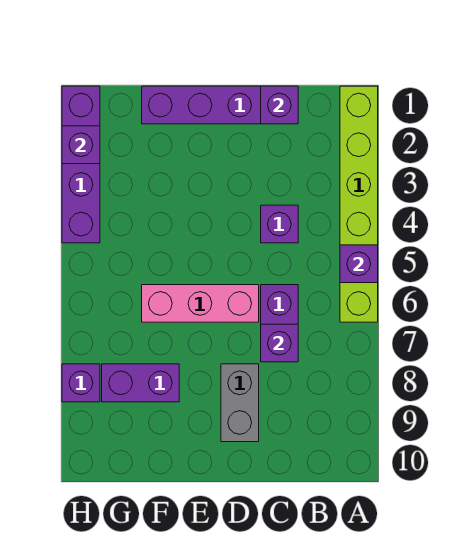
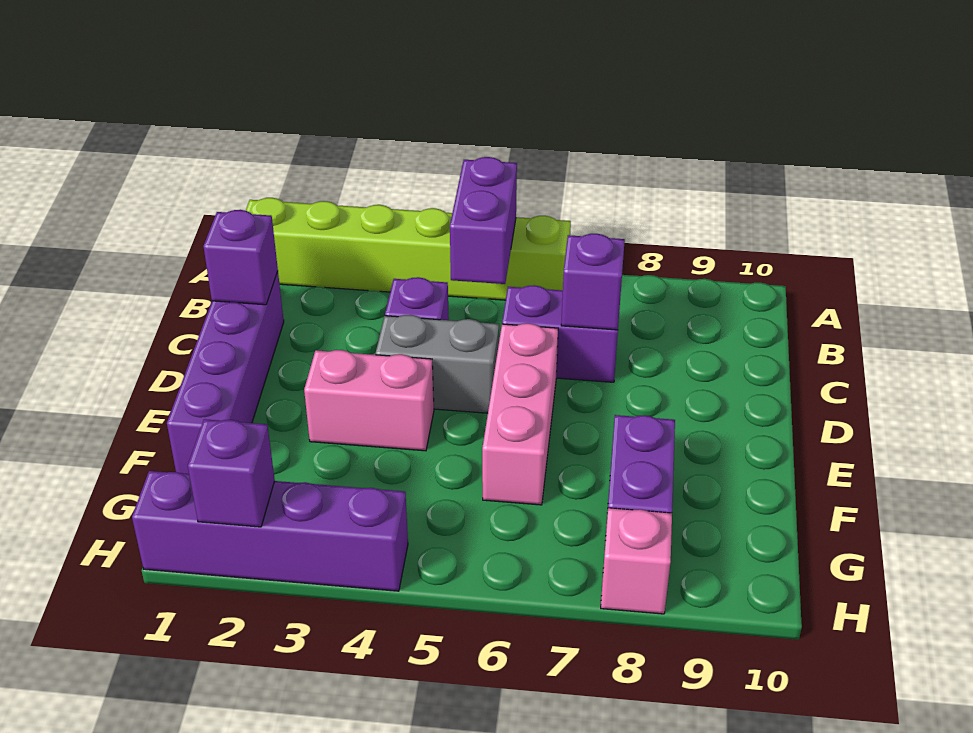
purple brick A5 level 2 -> purple brick A5:B5 level 2
grey brick D8:D9 level 1 -> grey brick D4:D5 level 1
none -> pink brick E3:E4 level 1
purple brick H8 level 1 -> pink brick H8 level 1

